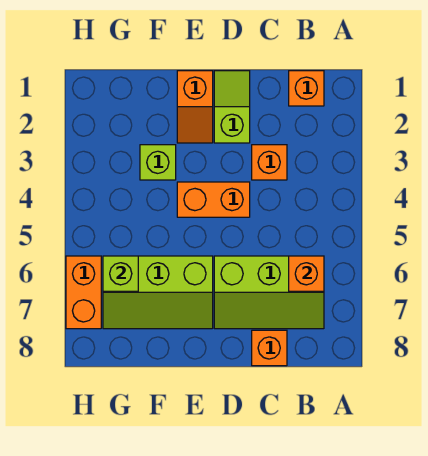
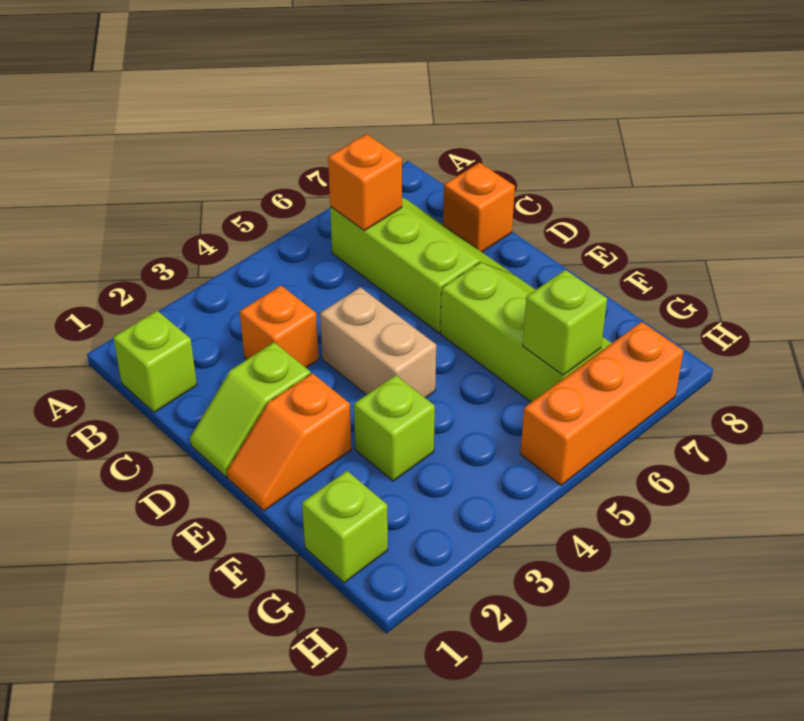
orange brick B1 level 1 -> lime brick B1 level 1
orange brick D4:E4 level 1 -> tan brick D4:E4 level 1
orange slope E1:E2 level 1 top 1 -> orange slope E1:E2 level 1 top 2
none -> lime brick G1 level 1
orange brick H6:H7 level 1 -> orange brick H5:H7 level 1

